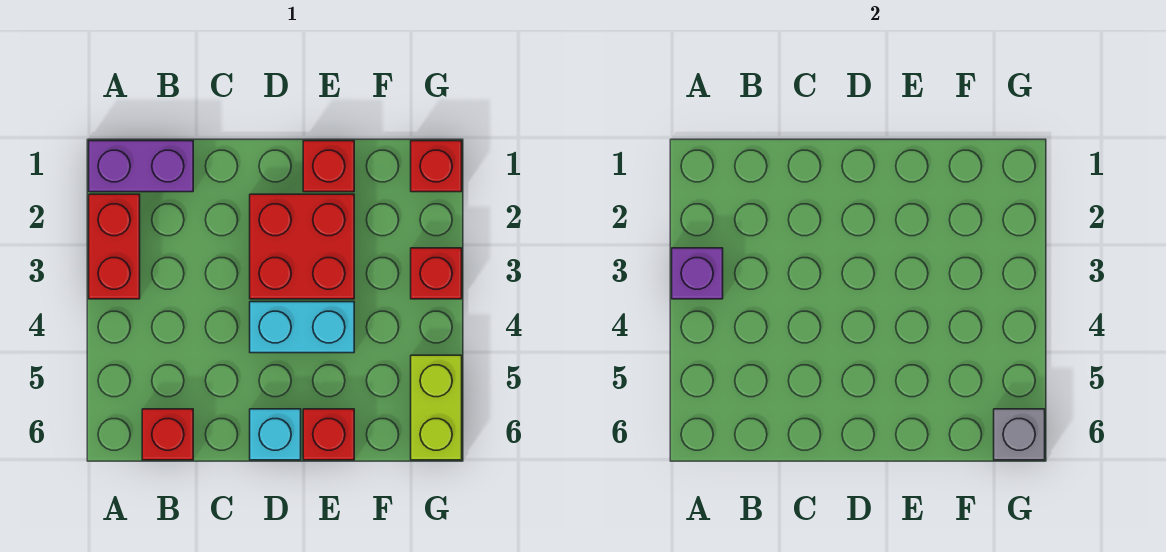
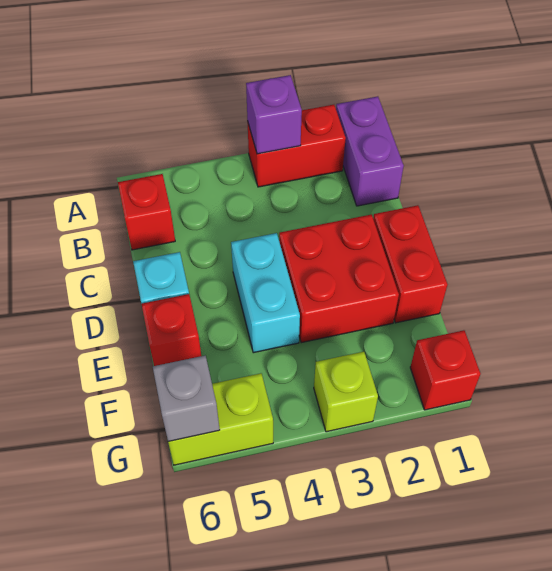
red brick E1 level 1 -> red brick D1:E1 level 1
red brick G3 level 1 -> lime brick G3 level 1

